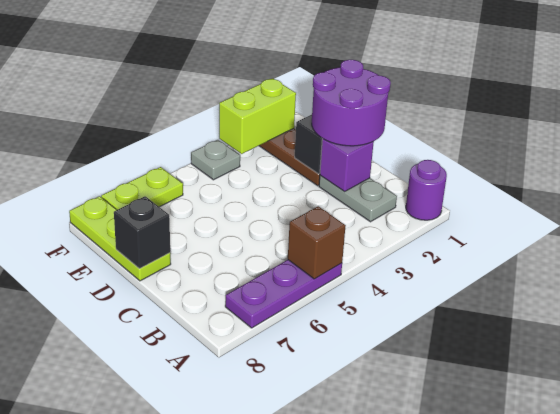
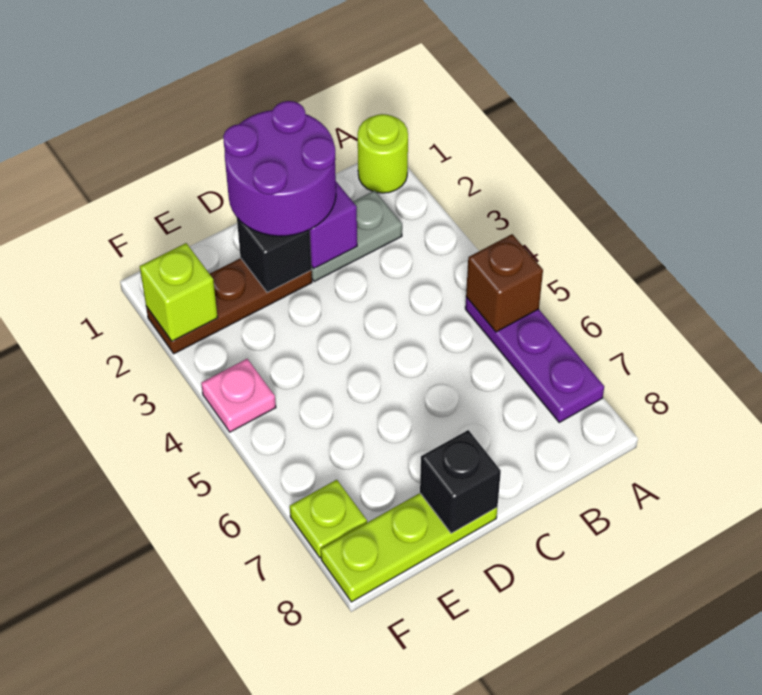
purple round brick A1 level 1 -> lime round brick A1 level 1
lime brick F2:F3 level 2 -> lime brick F2 level 2
grey plate F4 level 1 -> pink plate F4 level 1
lime plate F6:F7 level 1 -> lime plate F7 level 1

